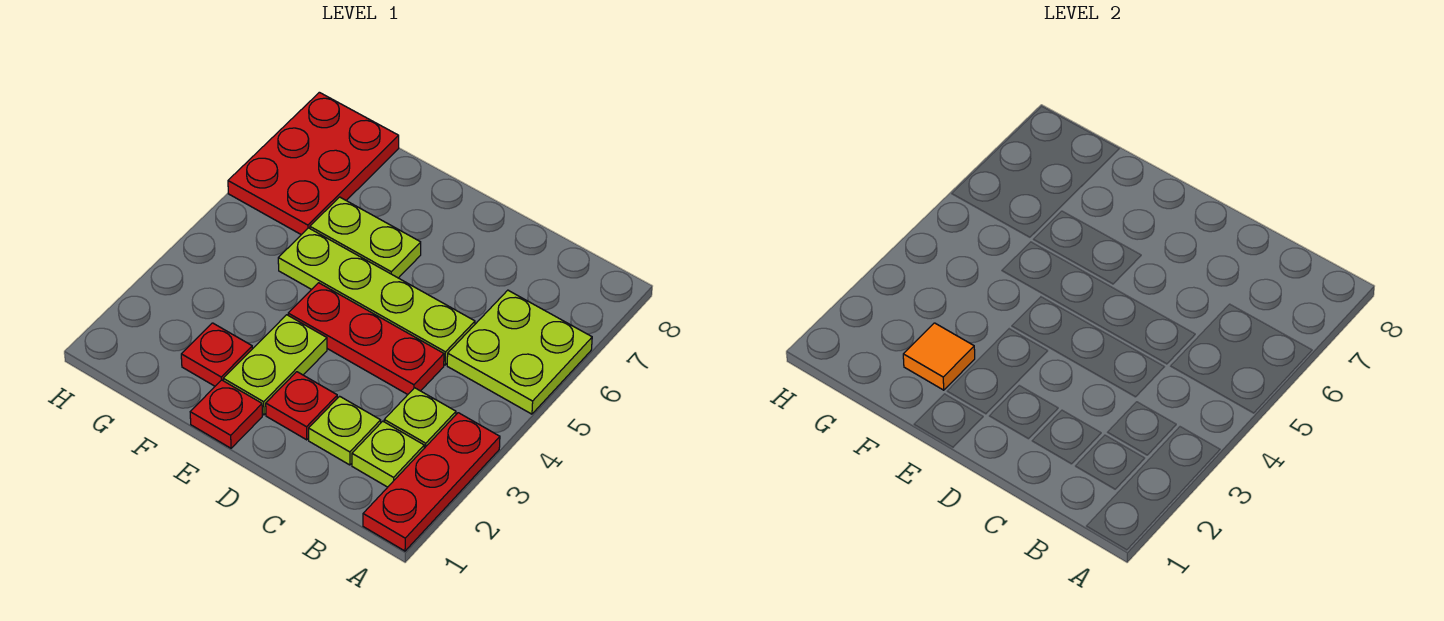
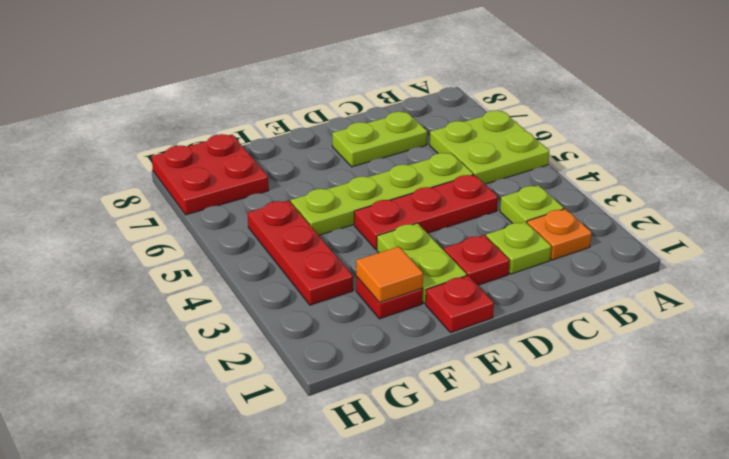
red plate A1:A3 level 1 -> red plate G3:G5 level 1
lime plate B2 level 1 -> orange plate B2 level 1
lime plate E6:F6 level 1 -> lime plate C7:D7 level 1
red plate G6:H8 level 1 -> red plate G7:H8 level 1

